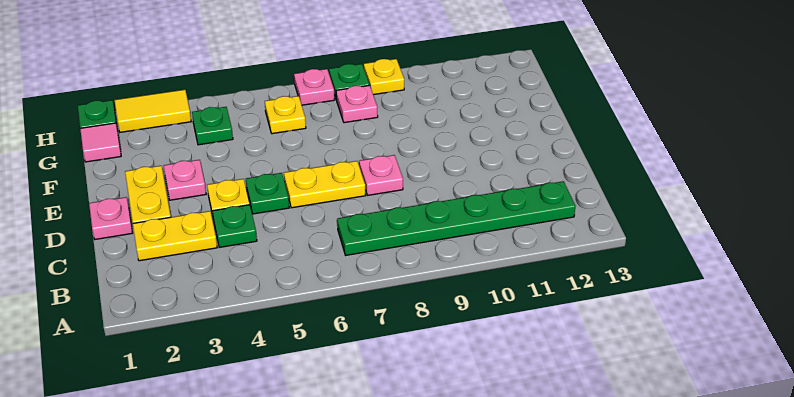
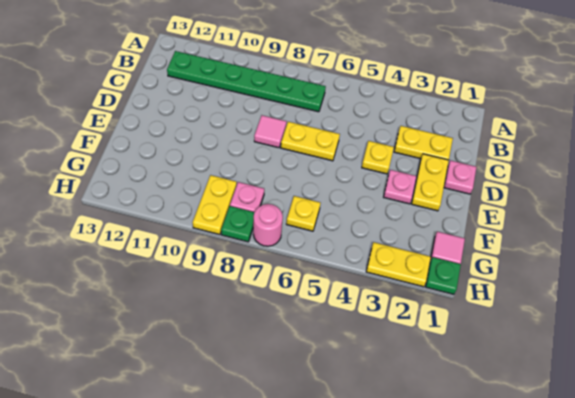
green plate C4 level 1 -> none
green plate D5 level 1 -> none
pink plate D8 level 1 -> pink tile D8 level 1
green plate G4 level 1 -> none
yellow tile H2:H3 level 1 -> yellow plate H2:H3 level 1
pink plate H7 level 1 -> pink round brick H7 level 1
yellow plate H9 level 1 -> yellow plate G9:H9 level 1

